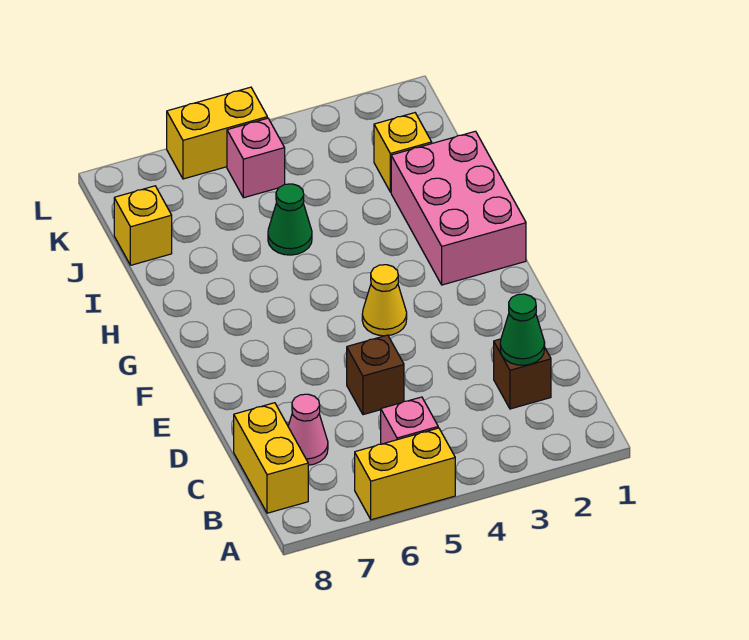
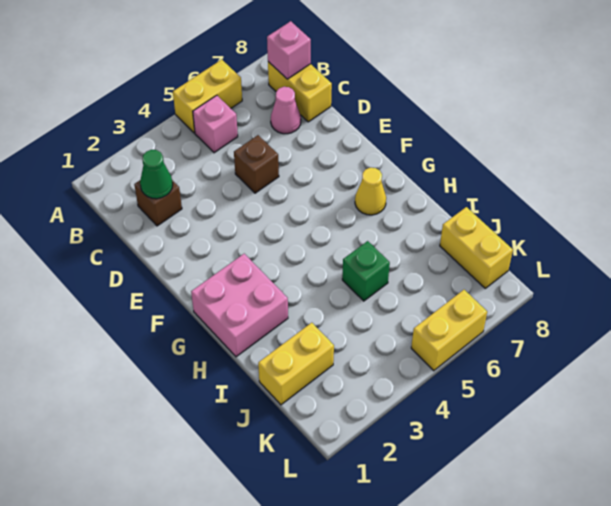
yellow cone F4 level 1 -> yellow cone G7 level 1
pink brick G1:I2 level 1 -> pink brick G1:H2 level 1
green cone I5 level 1 -> green brick I5 level 1
yellow brick J2 level 1 -> yellow brick J1:J2 level 1
yellow brick J8 level 1 -> yellow brick J8:K8 level 1
pink brick K5 level 1 -> pink brick B8 level 2

